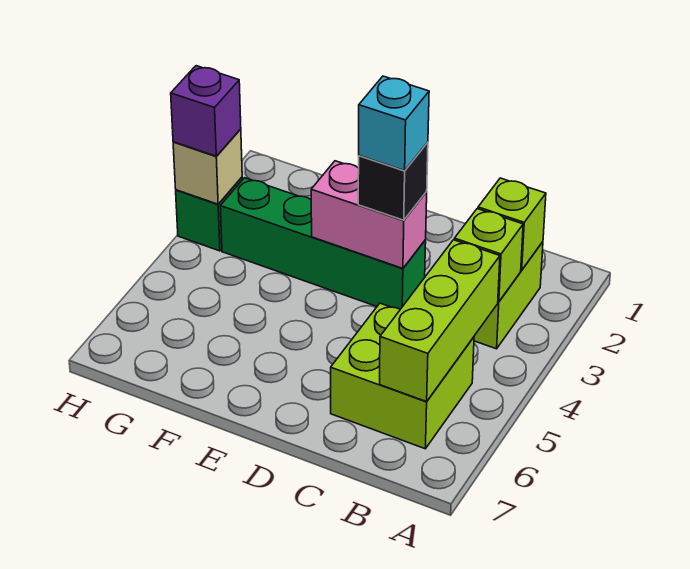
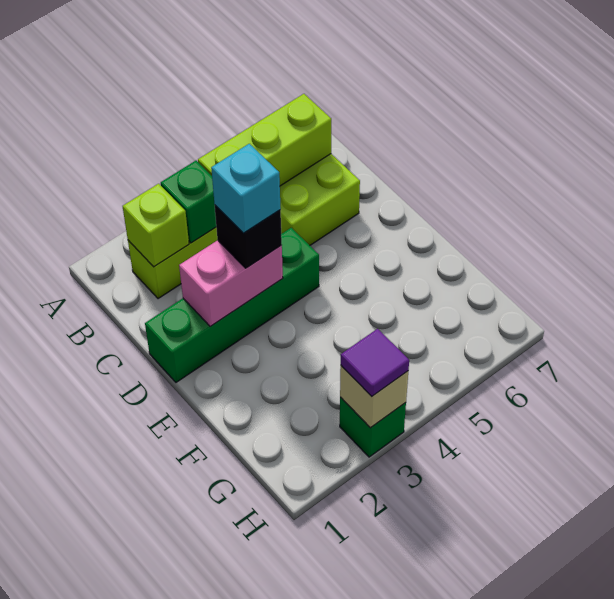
lime brick B3 level 2 -> green brick B3 level 2
green brick D3:G3 level 1 -> green brick D1:D4 level 1
pink brick D3:E3 level 2 -> pink brick D2:D3 level 2
purple brick H3 level 3 -> purple tile H3 level 3

